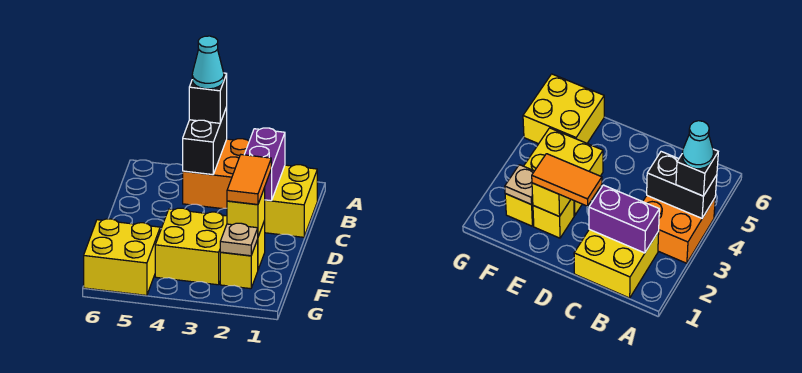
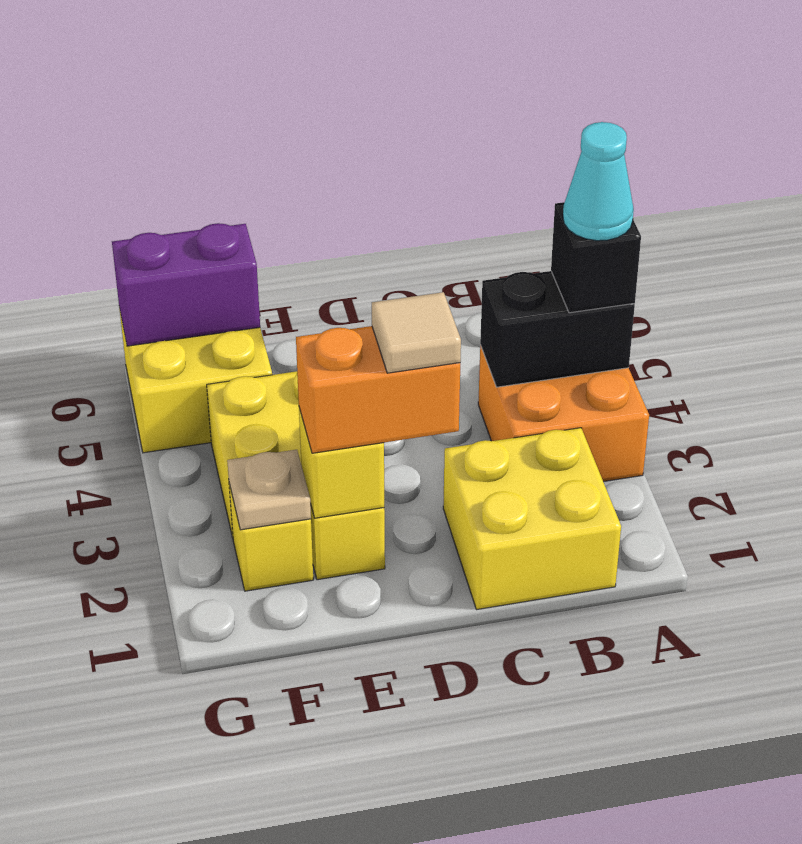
purple brick B2:C2 level 2 -> purple brick F6:G6 level 2
orange tile D2:E2 level 3 -> orange brick D2:E2 level 3
none -> tan tile D2 level 4

